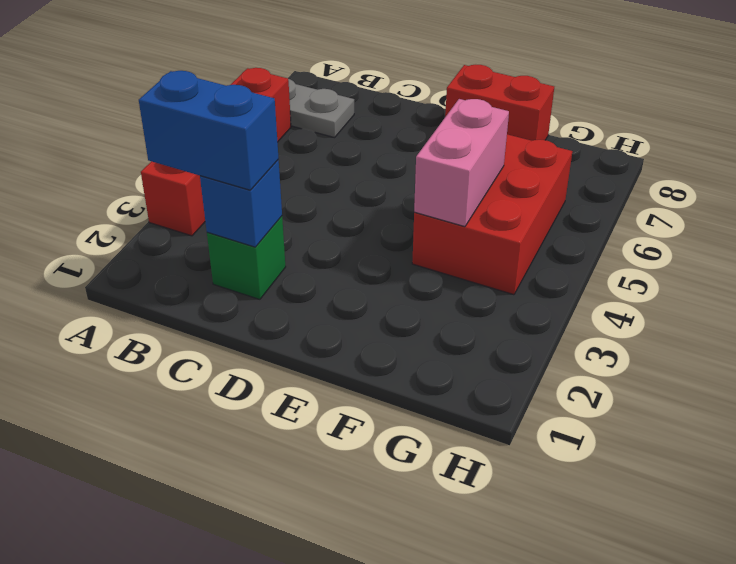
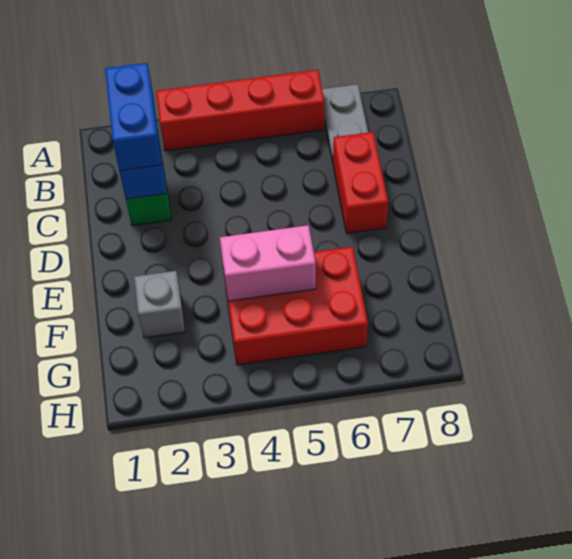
red brick E8:F8 level 1 -> red brick C7:D7 level 1
none -> grey brick F2 level 1

